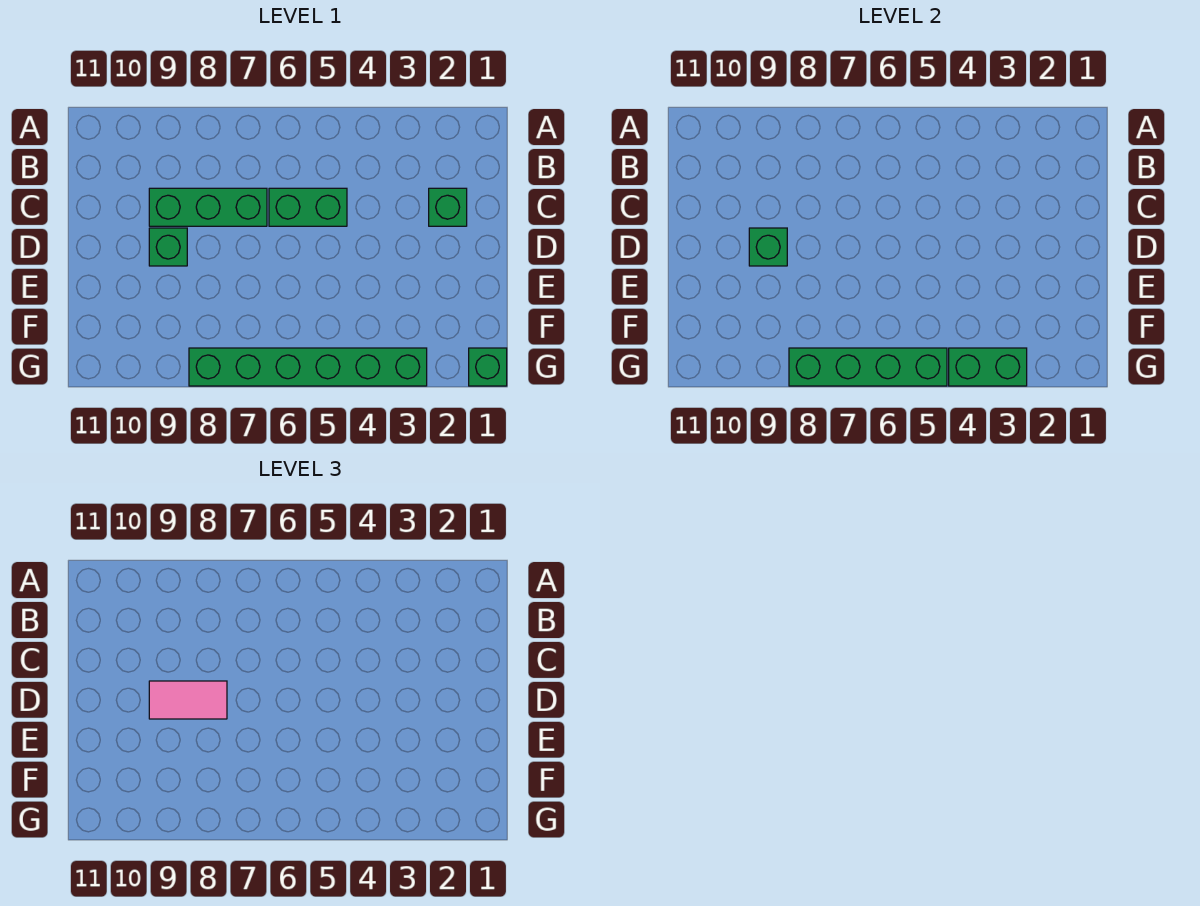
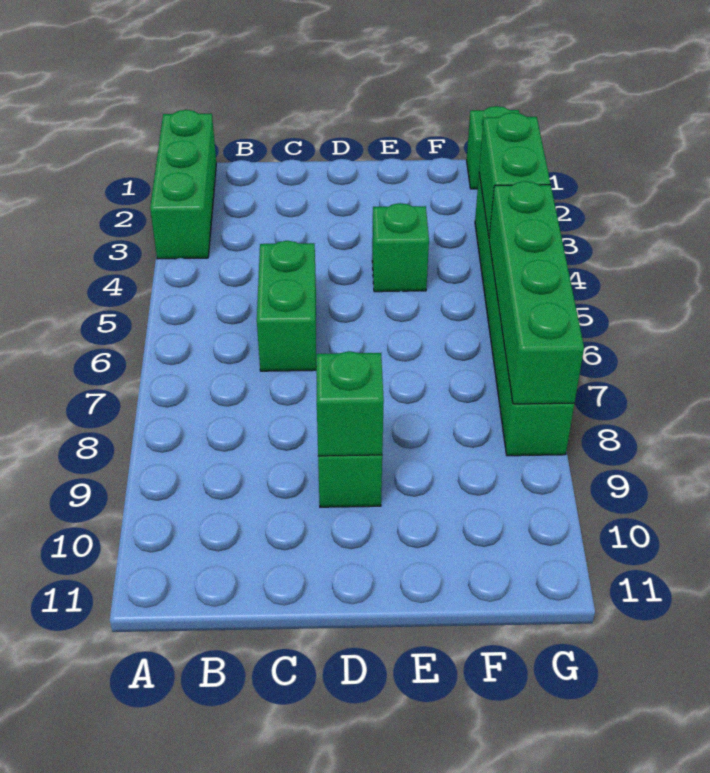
green brick C2 level 1 -> green brick E4 level 1
green brick C7:C9 level 1 -> green brick A1:A3 level 1
pink tile D8:D9 level 3 -> none

